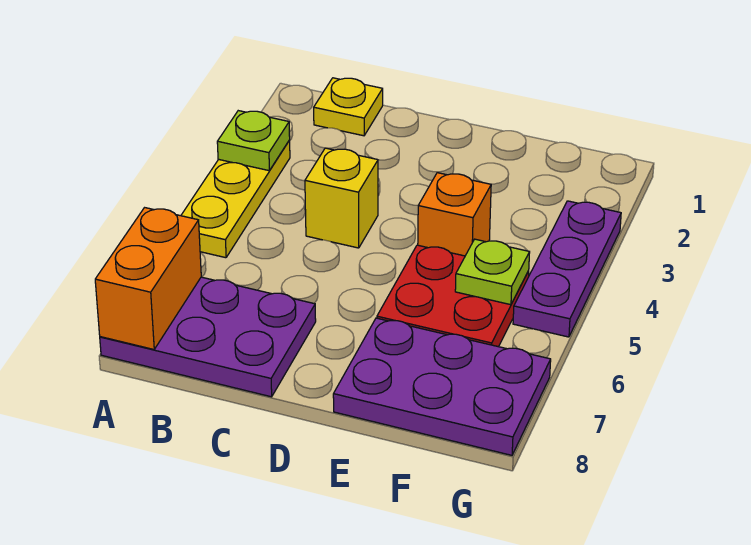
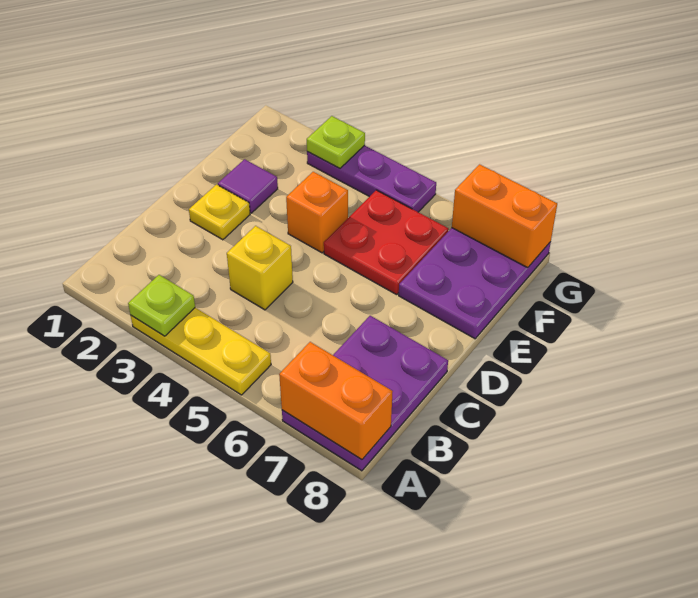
yellow plate B1 level 1 -> yellow plate D2 level 1
none -> purple tile E2 level 1
lime plate F5 level 2 -> lime plate G3 level 2
none -> orange brick G7:G8 level 2

